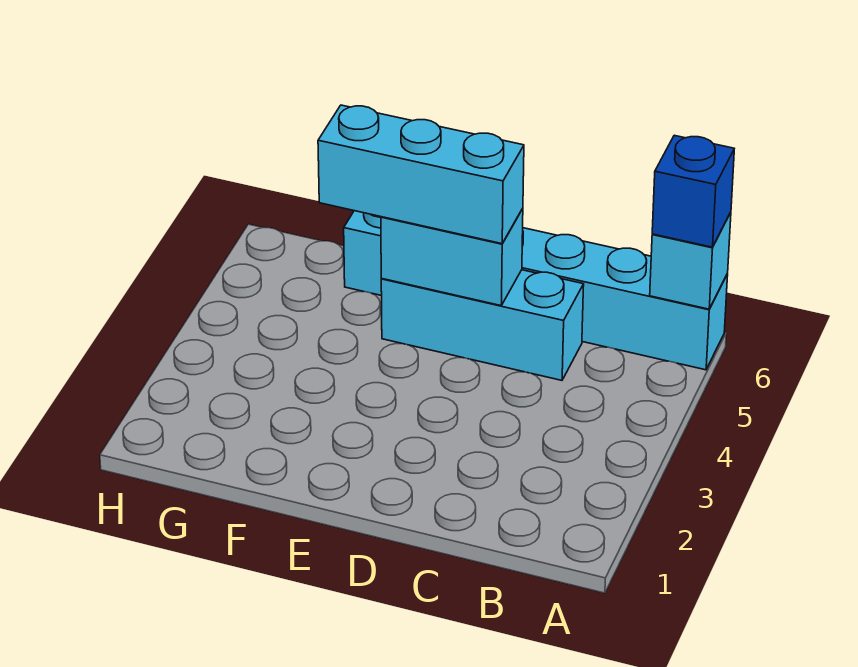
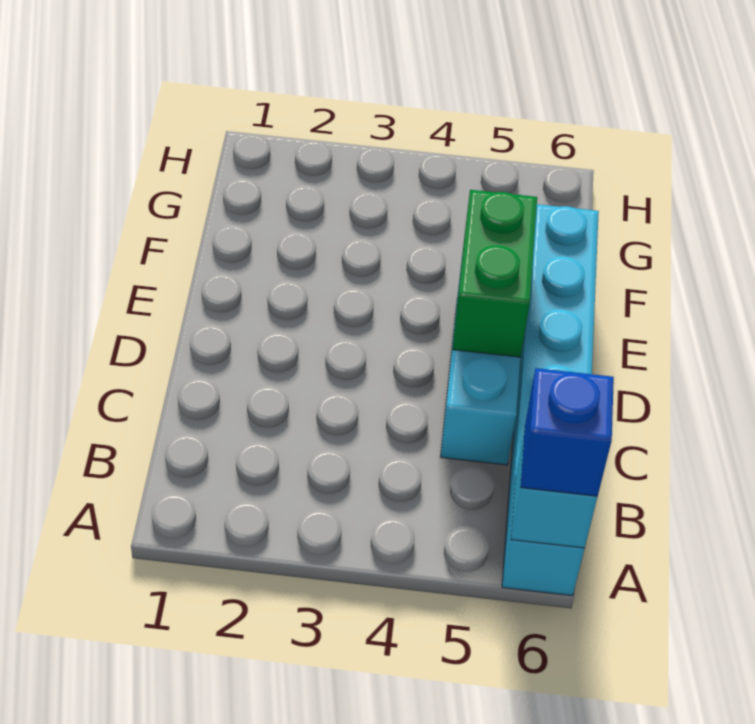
cyan brick D5:E5 level 2 -> green brick D5:E5 level 2
cyan brick D5:F5 level 3 -> none

